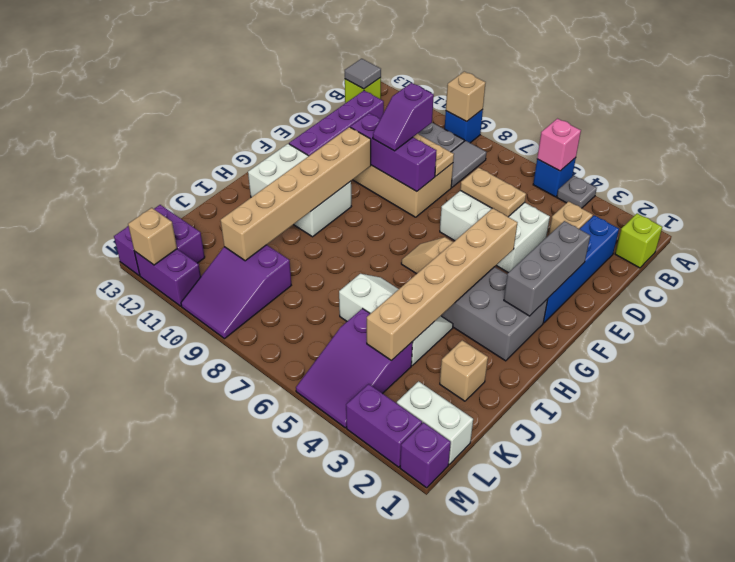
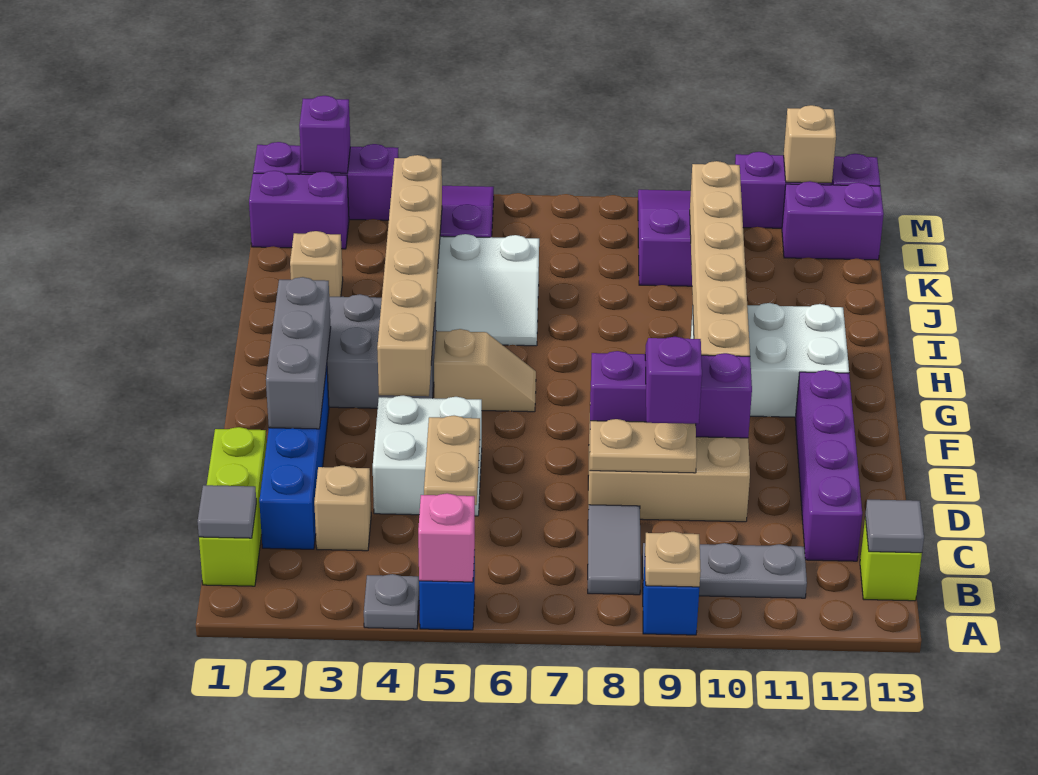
tan brick A9 level 2 -> tan plate A9 level 2
lime brick B1 level 1 -> lime brick B1:D1 level 1
none -> grey tile B1 level 2
white brick D4:E6 level 1 -> white brick D4:E5 level 1
tan plate D5:D6 level 2 -> tan plate C5:D5 level 2
white brick L1:L2 level 1 -> purple brick L1:L2 level 1
none -> purple brick M2 level 2

